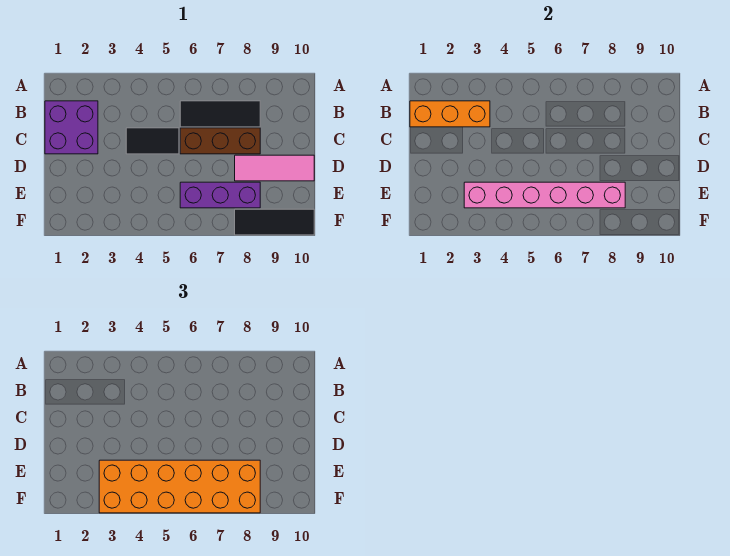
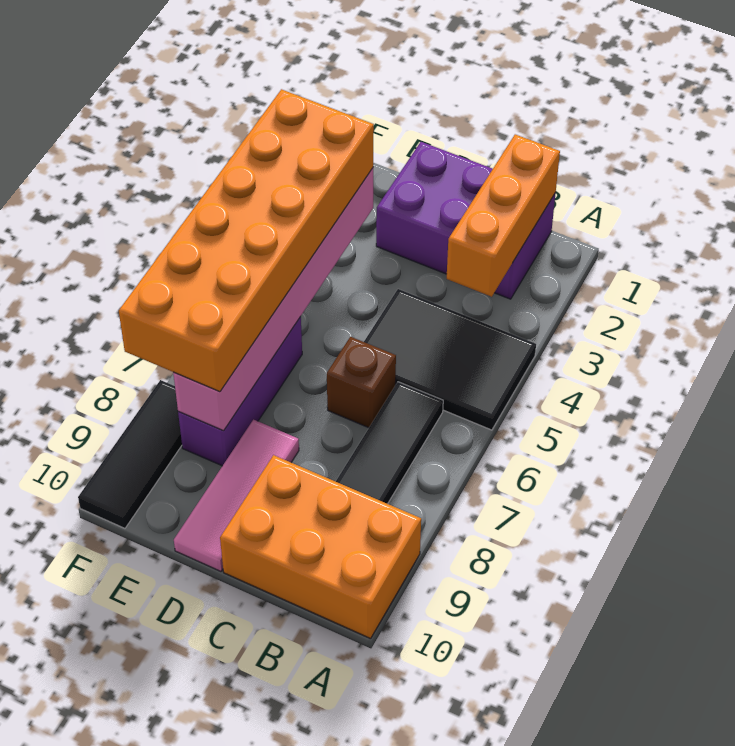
none -> orange brick A9:C10 level 1
purple brick B1:C2 level 1 -> purple brick B1:D2 level 1
black tile C4:C5 level 1 -> black tile A4:C5 level 1
brown brick C6:C8 level 1 -> brown brick C6 level 1

